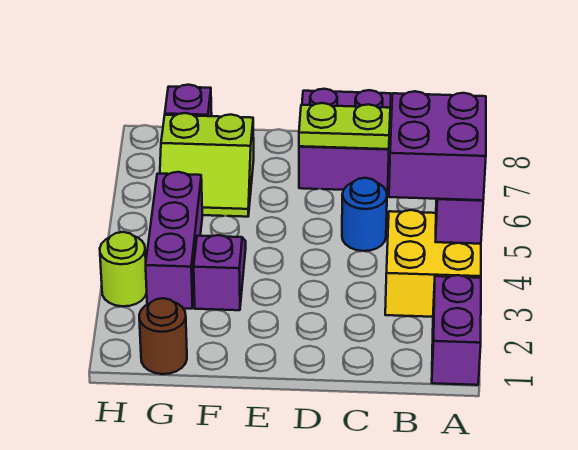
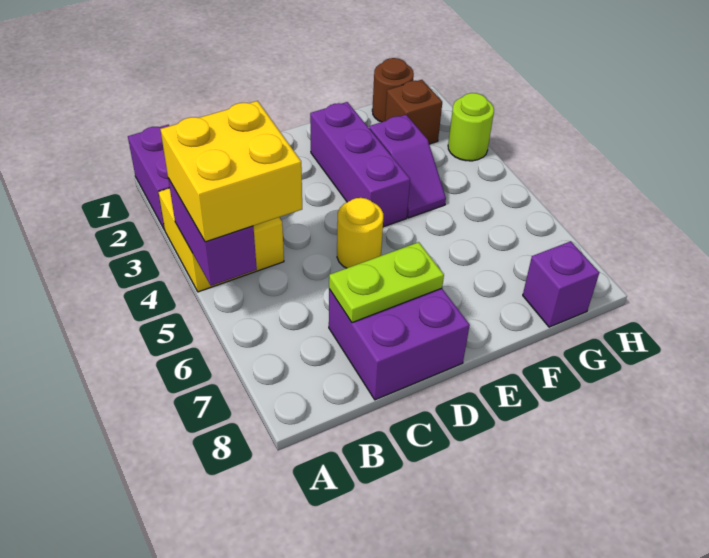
purple brick A4:B5 level 3 -> yellow brick A4:B5 level 3
blue round brick C5 level 1 -> none
none -> yellow round brick D5 level 1
lime slope F6:G7 level 1 top 7 -> none
none -> brown brick G2 level 1
purple brick G3:G5 level 1 -> purple brick E2:E4 level 1

